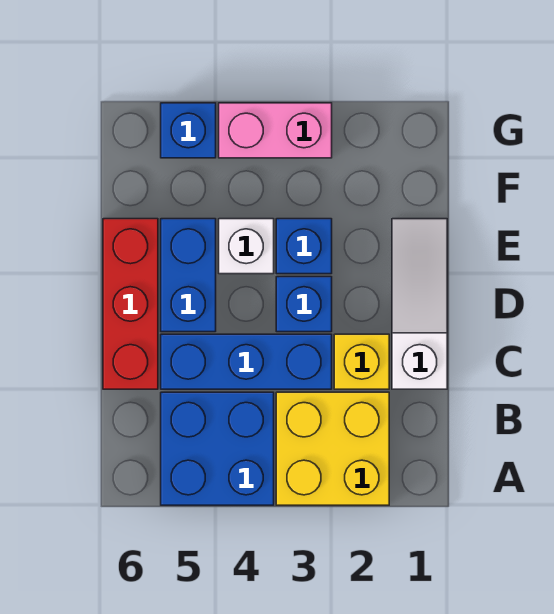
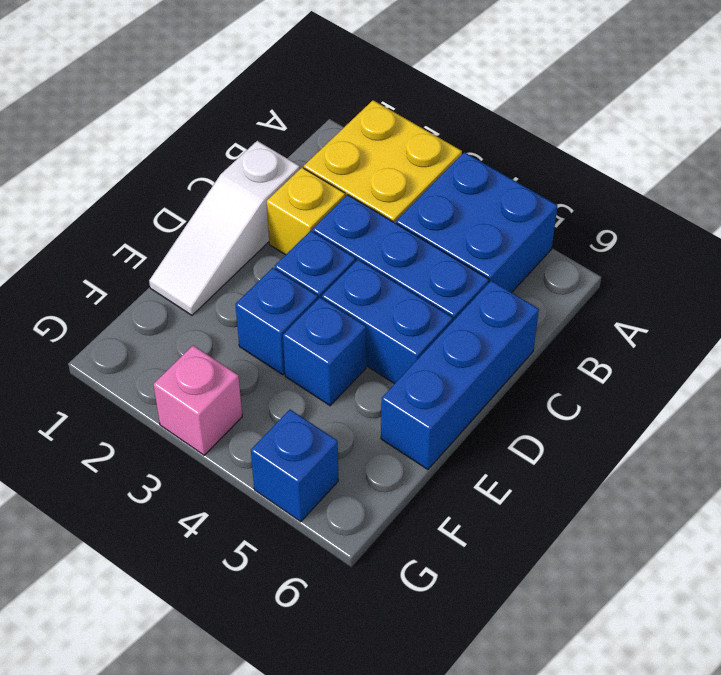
red brick C6:E6 level 1 -> blue brick C6:E6 level 1
blue brick D5:E5 level 1 -> blue brick D4:D5 level 1
white brick E4 level 1 -> blue brick E4 level 1
pink brick G3:G4 level 1 -> pink brick G3 level 1

